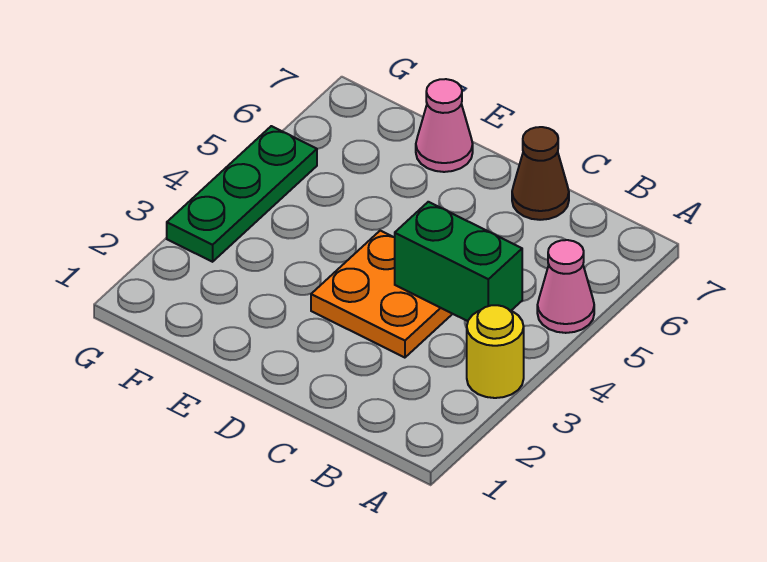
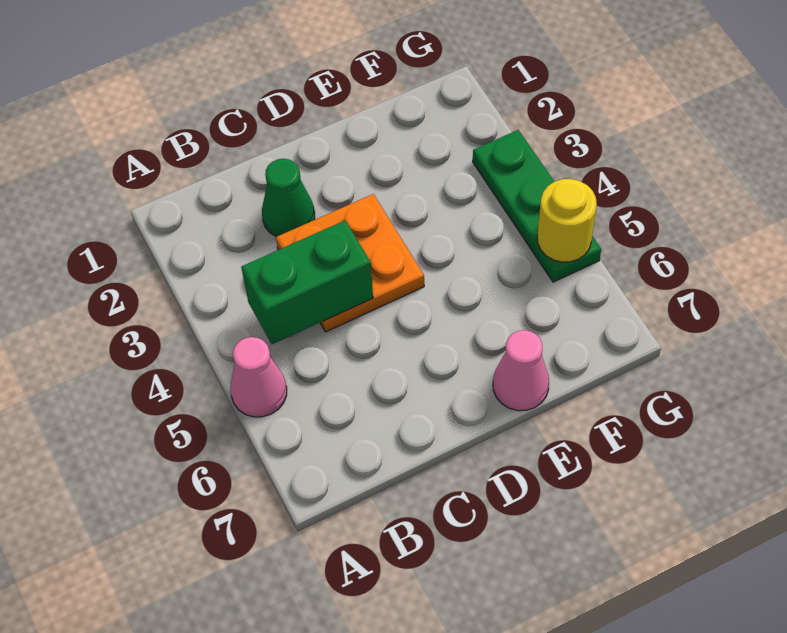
yellow round brick A3 level 1 -> yellow round brick G5 level 2
none -> green cone C2 level 1
brown cone C7 level 1 -> none

